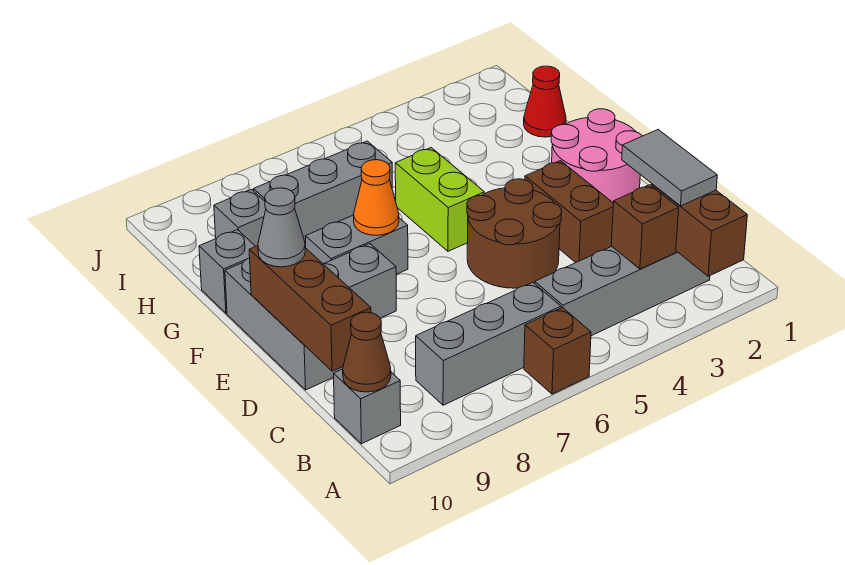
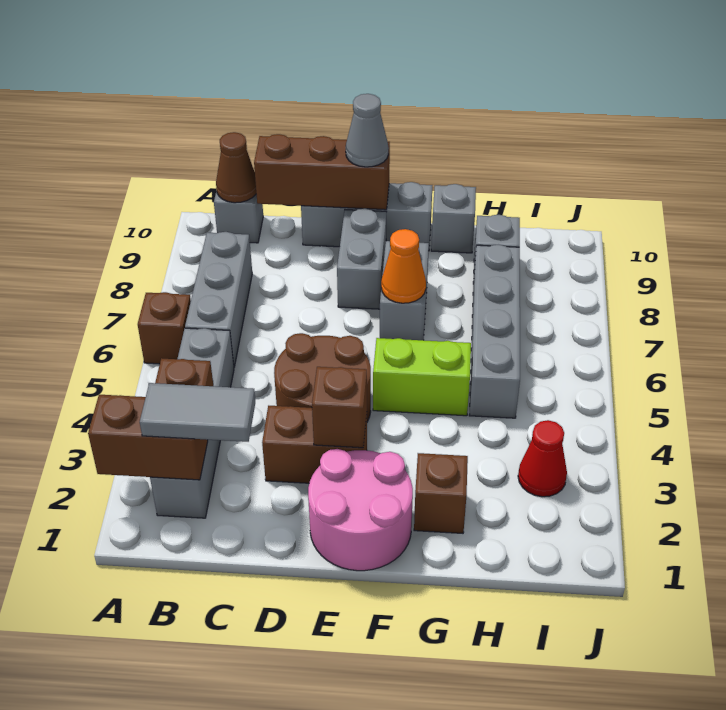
none -> brown brick E3 level 2
none -> brown brick G2 level 1
red cone H1 level 1 -> red cone I3 level 1
grey brick H6:H8 level 1 -> grey brick H5:H8 level 1

